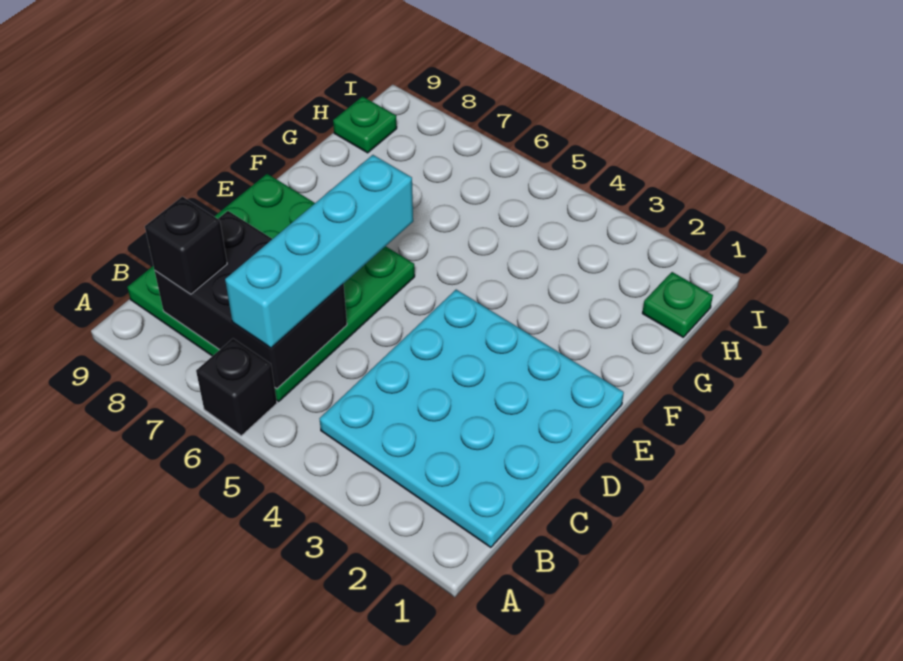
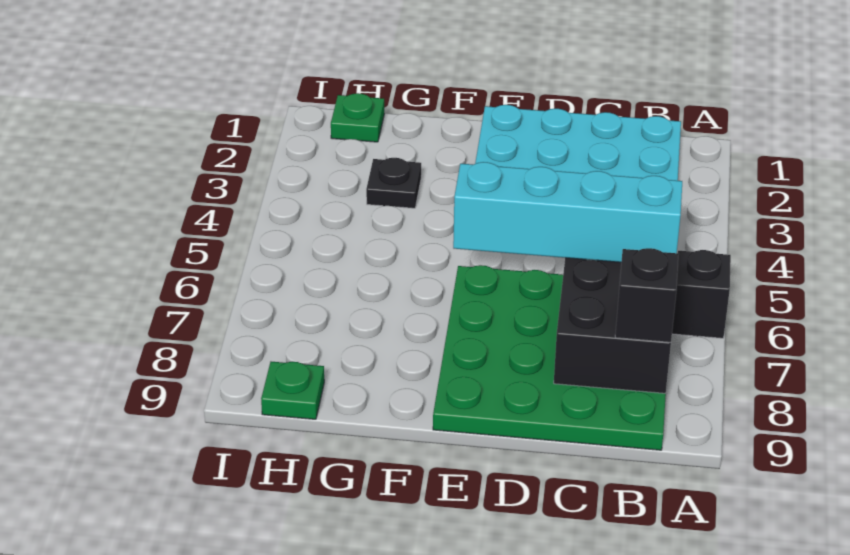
none -> black plate G3 level 1

